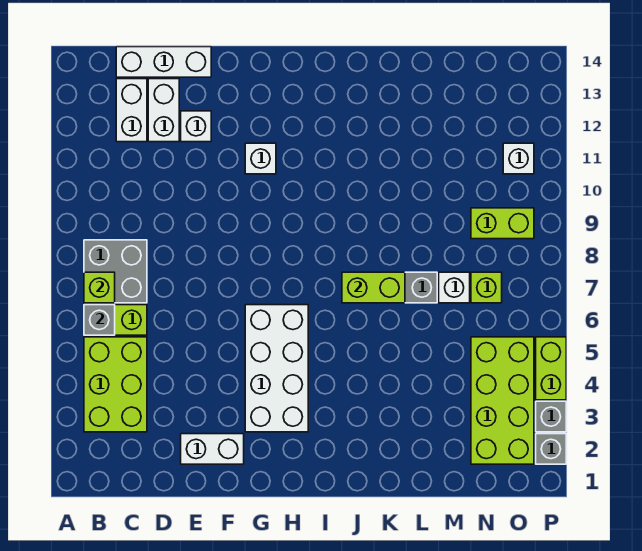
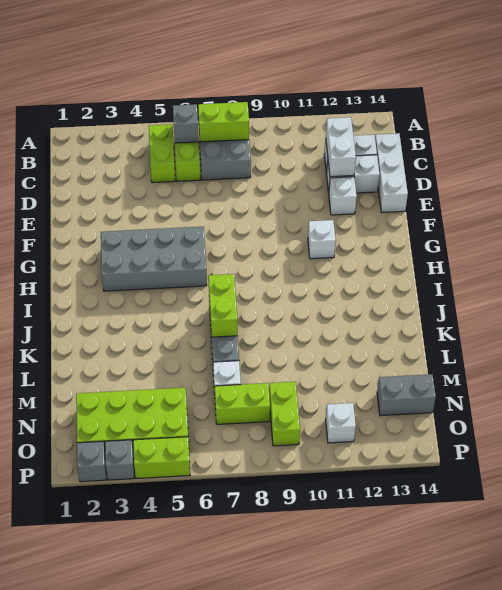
lime brick B3:C5 level 1 -> lime brick B5:C5 level 1
lime brick B7 level 2 -> lime brick B7:B8 level 2
white brick E2:F2 level 1 -> white brick C12:D12 level 2
white brick G3:H6 level 1 -> grey brick G3:H6 level 1
lime brick N7 level 1 -> lime brick N7:N8 level 1
none -> grey brick N13:N14 level 1

